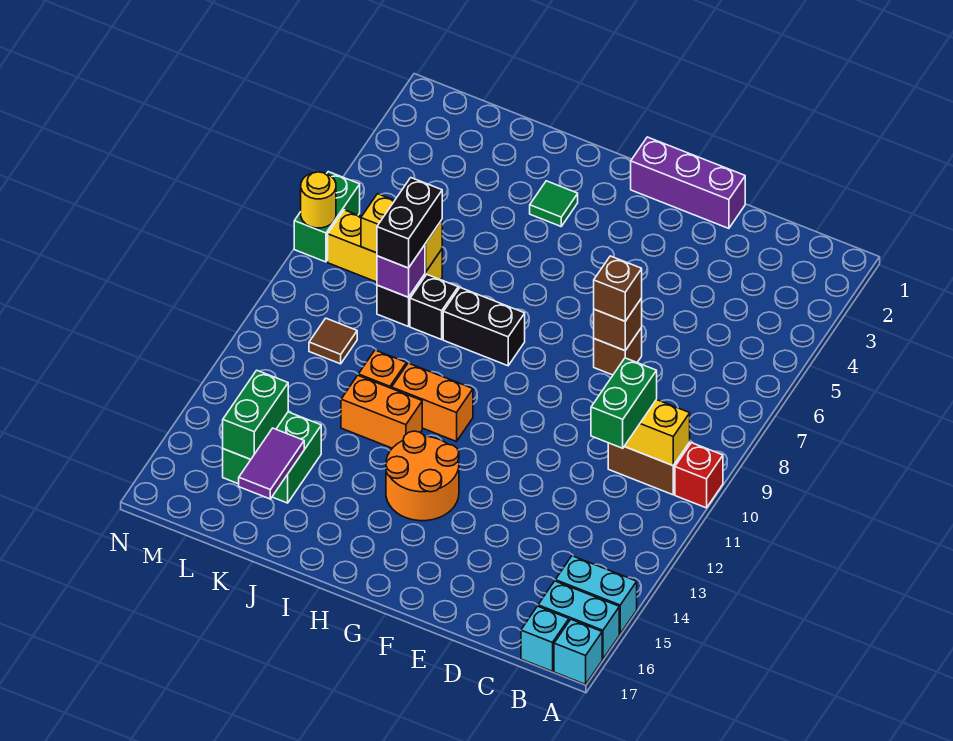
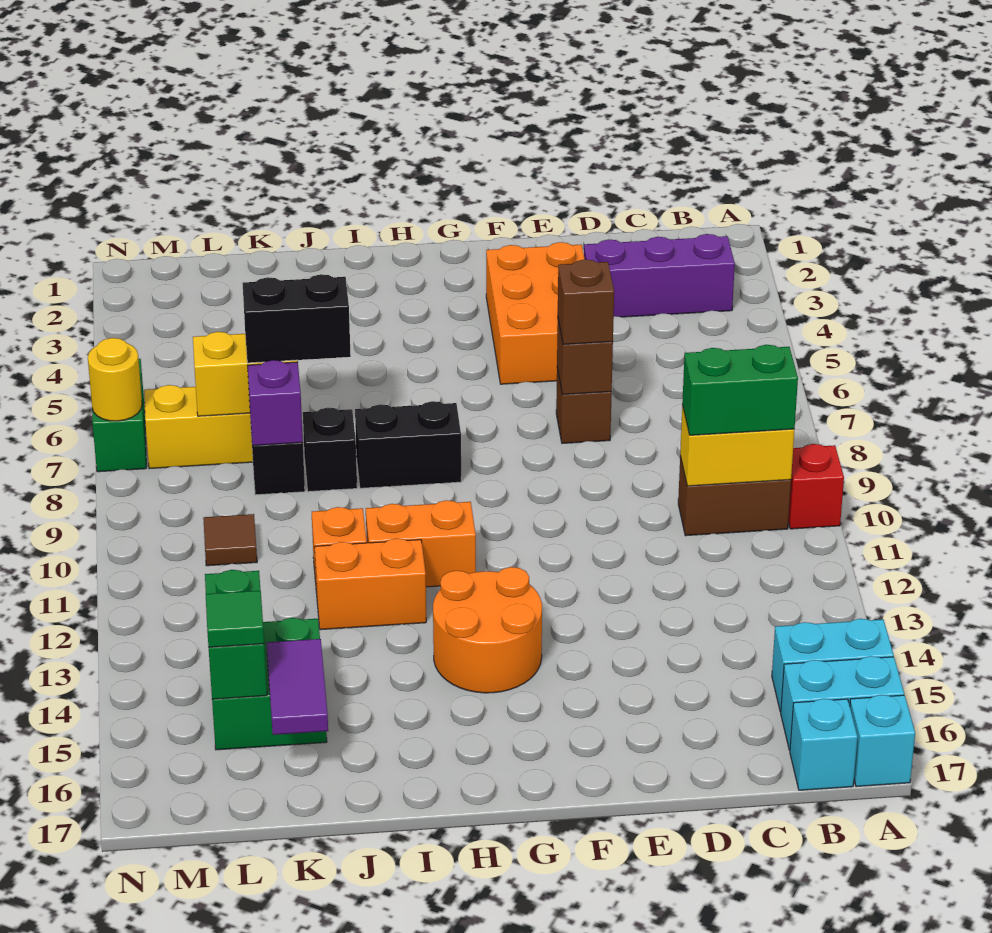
green brick C10:C11 level 3 -> green brick B10:C10 level 3
purple brick E1:G1 level 1 -> purple brick B3:D3 level 1
none -> orange brick E3:F5 level 1
green tile I3 level 1 -> green tile L15 level 3
black brick K7:K8 level 3 -> black brick J7:K7 level 3

